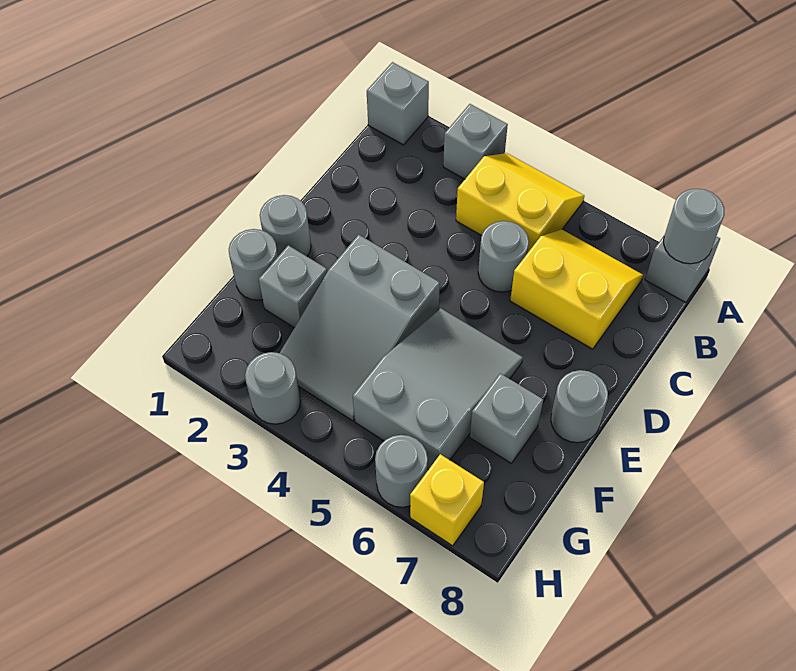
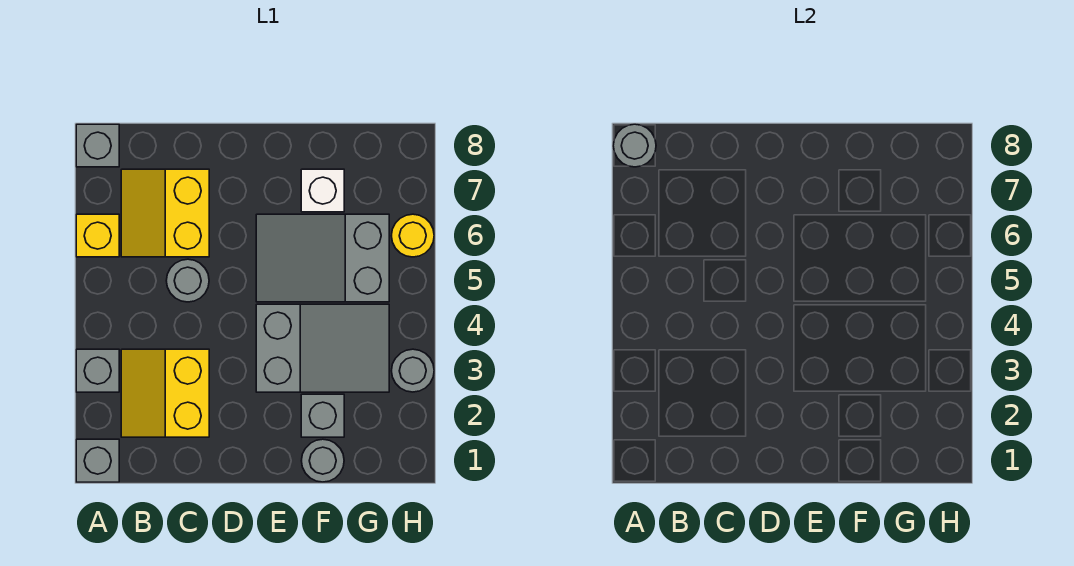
yellow slope A4:B5 level 1 top B -> yellow slope B2:C3 level 1 top C
grey round brick E1 level 1 -> none
grey round brick E8 level 1 -> none
grey brick F7 level 1 -> white brick F7 level 1
grey round brick H6 level 1 -> yellow round brick H6 level 1
yellow brick H7 level 1 -> yellow brick A6 level 1

